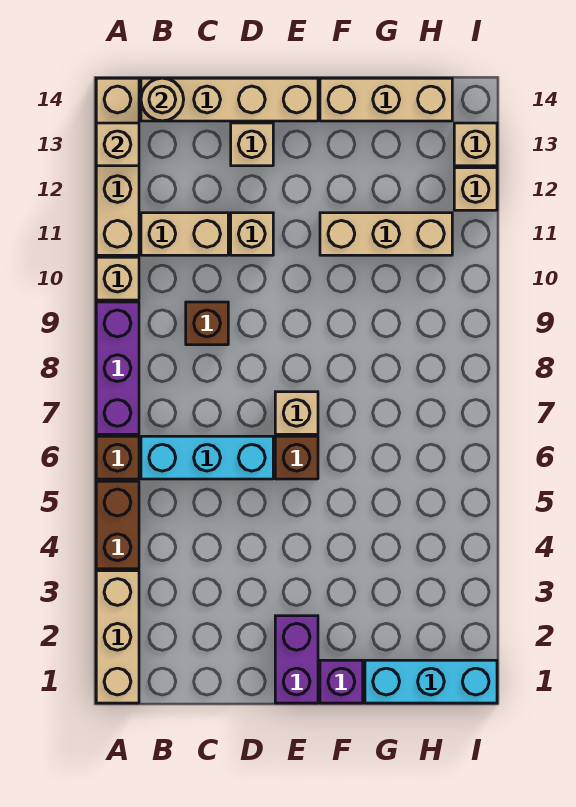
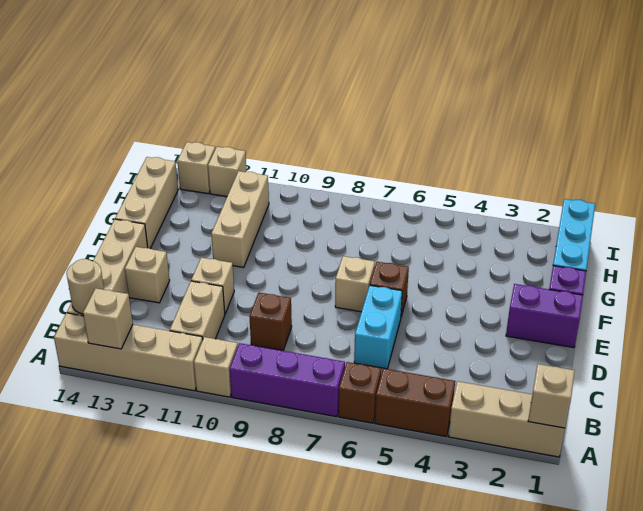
none -> tan brick A1 level 2
cyan brick B6:D6 level 1 -> cyan brick C6:D6 level 1

